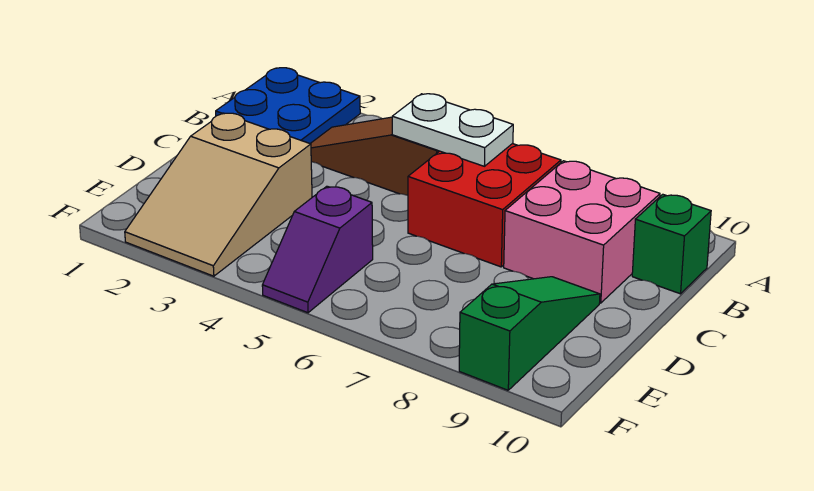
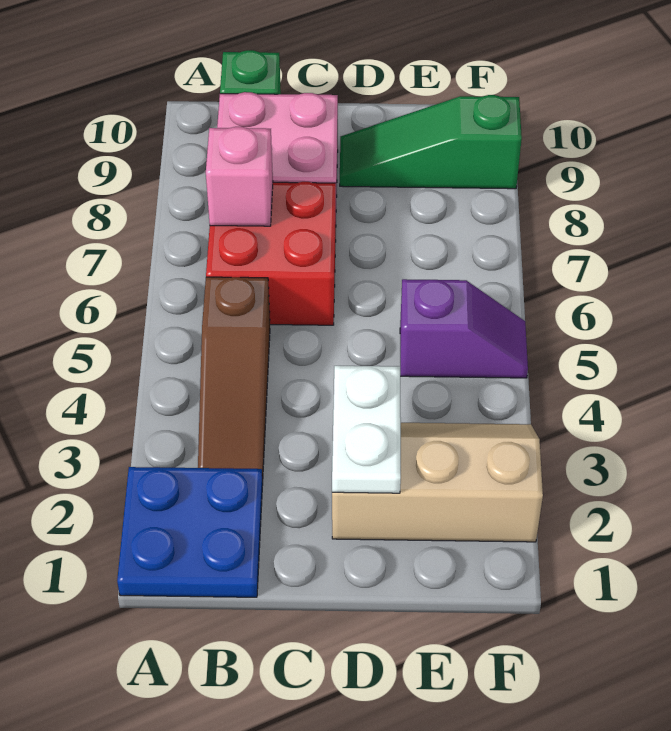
white plate B5:B6 level 2 -> white plate D2:D3 level 2
none -> pink brick B7 level 2
tan slope D2:F3 level 1 top D -> tan slope D2:F3 level 1 top 2

